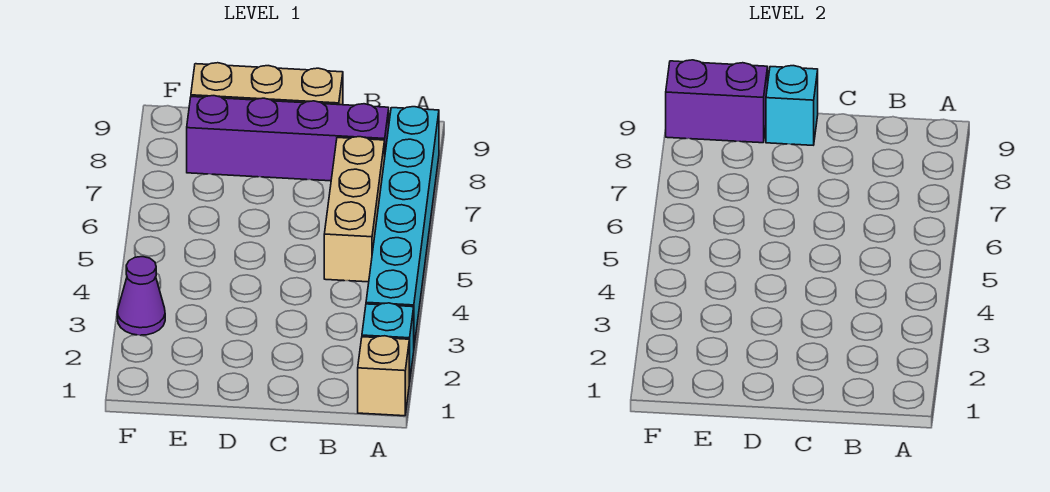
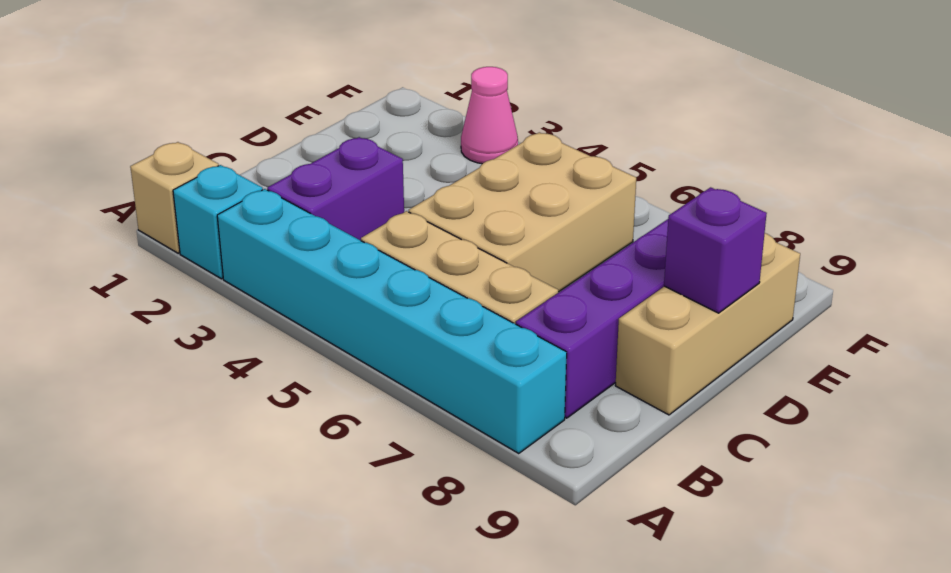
none -> tan brick C5:E6 level 1
cyan brick D9 level 2 -> purple brick D9 level 2
purple brick E9:F9 level 2 -> purple brick B3:C3 level 1
purple cone F3 level 1 -> pink cone F3 level 1

